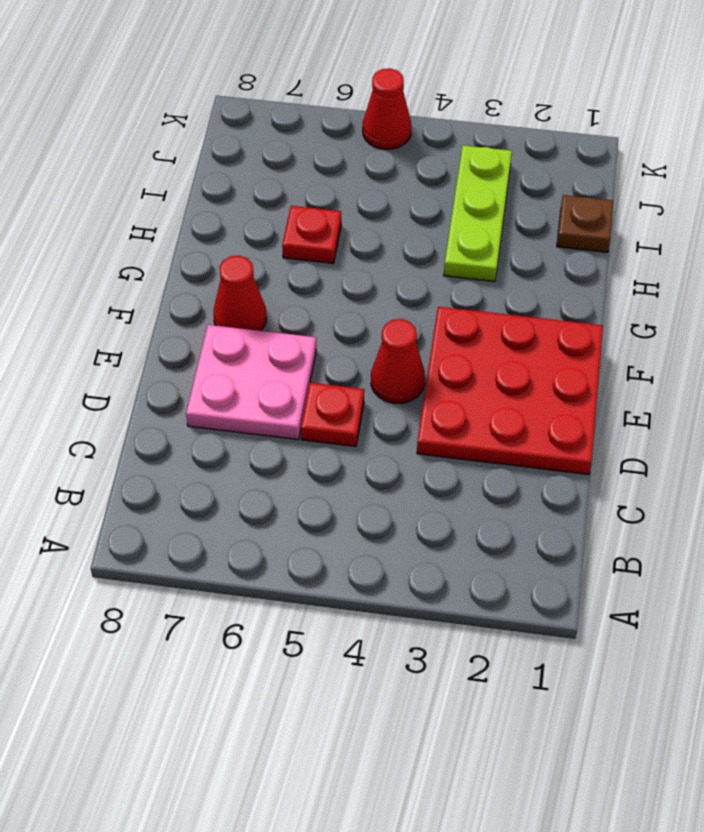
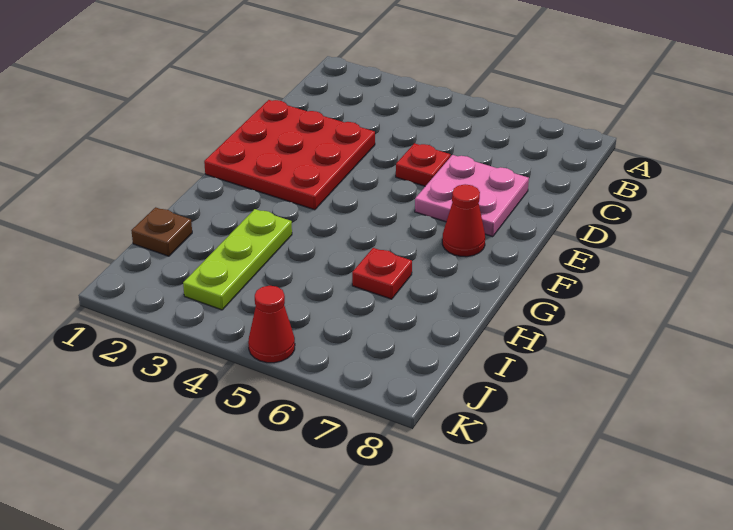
red cone E4 level 1 -> none

